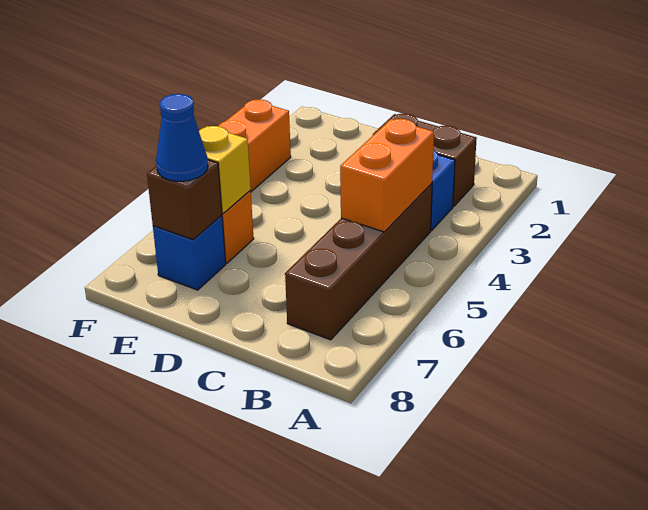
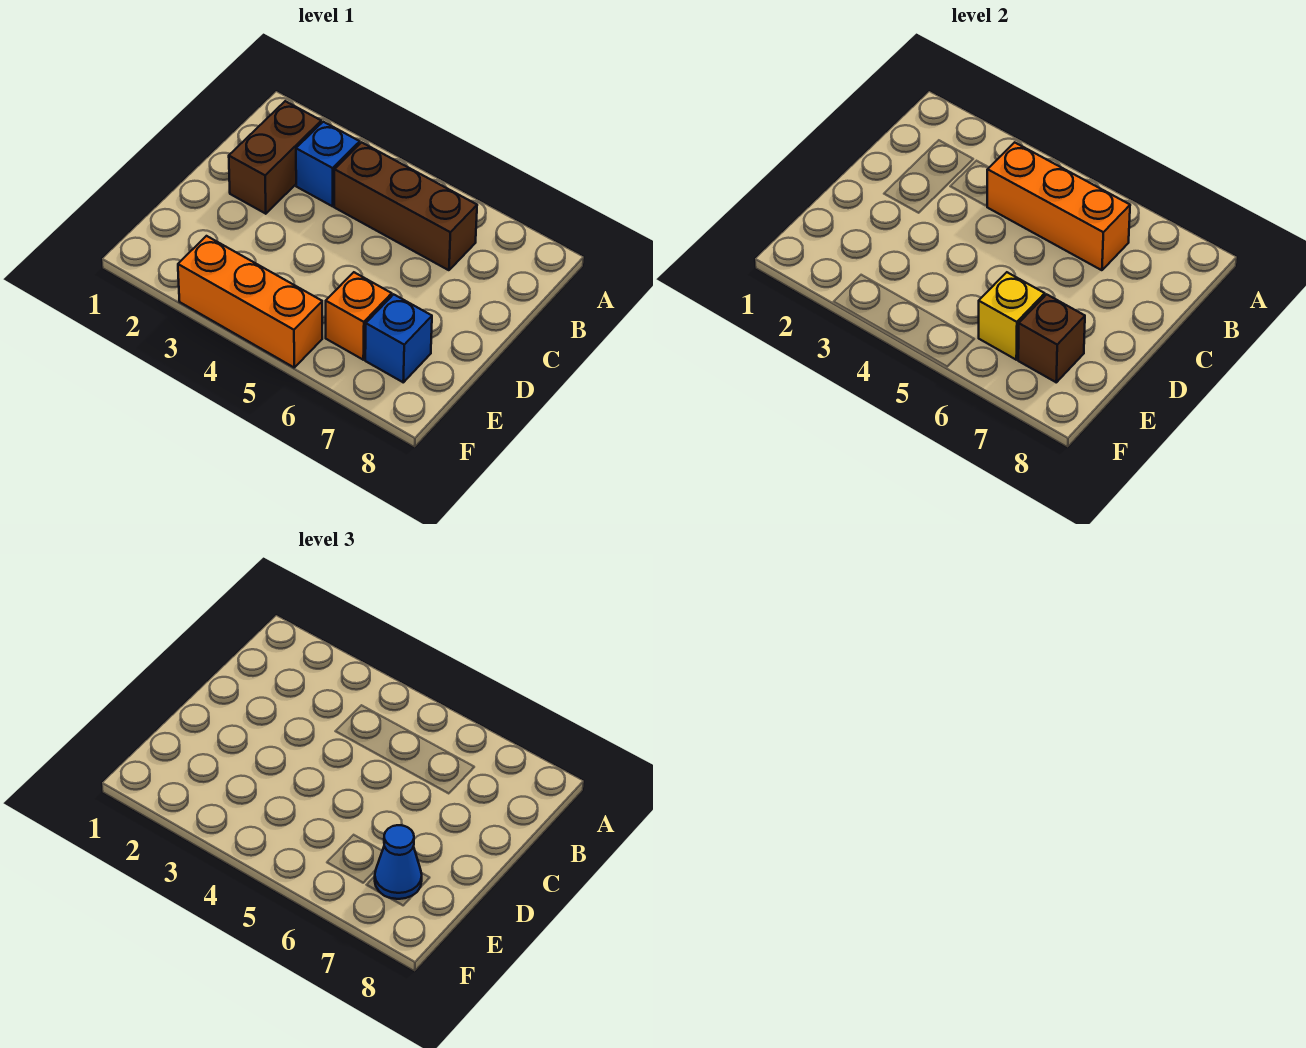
brown brick B4:B7 level 1 -> brown brick B4:B6 level 1
orange brick B4:B5 level 2 -> orange brick B4:B6 level 2

